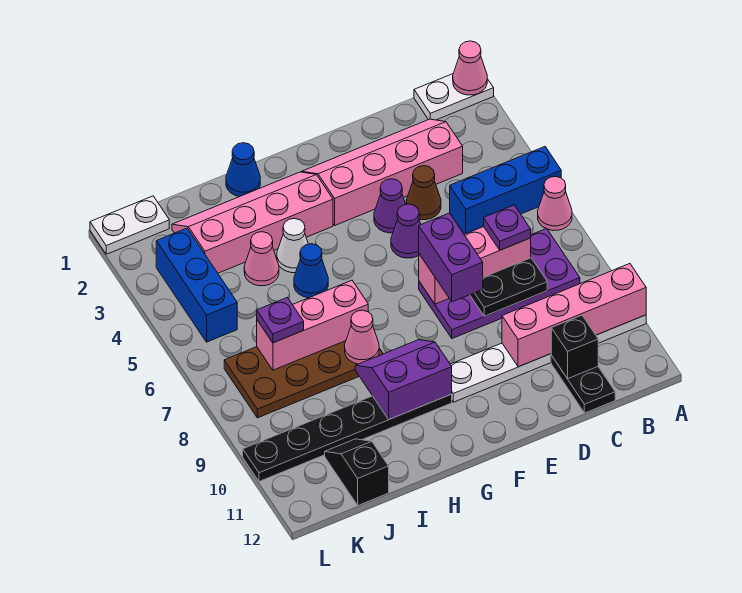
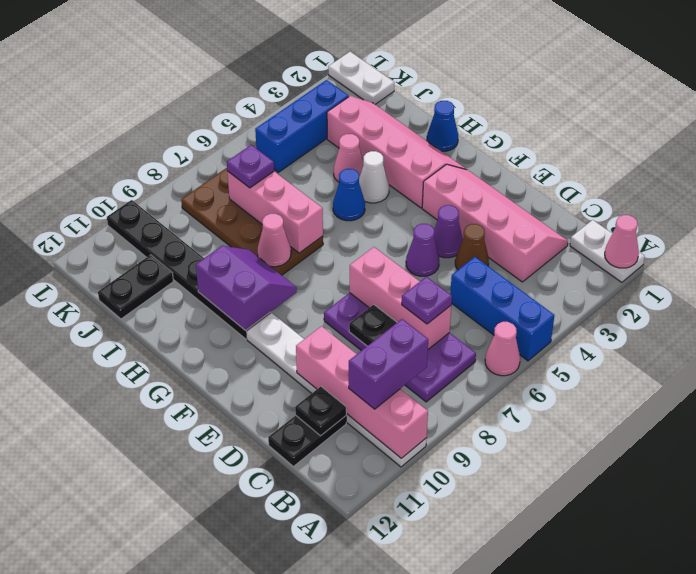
black brick C11 level 2 -> black plate C11 level 2
purple brick E7:E8 level 3 -> purple brick B9:B10 level 3
black slope J11:J12 level 1 top 12 -> black plate J11:J12 level 1

